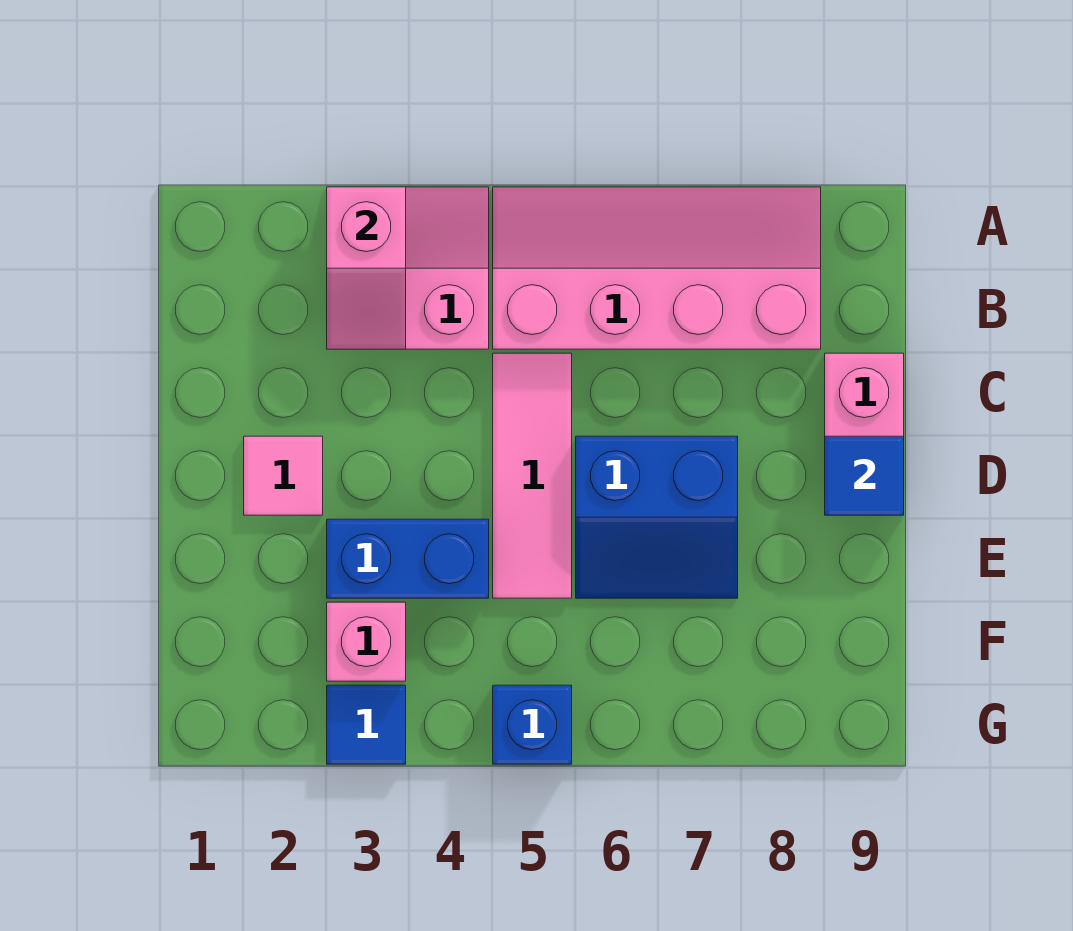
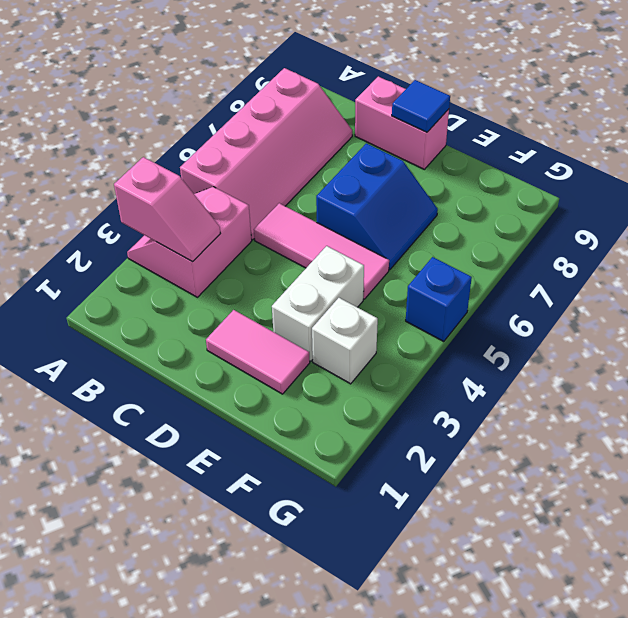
pink slope A5:B8 level 1 top B -> pink slope A5:B8 level 1 top A
pink tile D2 level 1 -> pink tile D2:E2 level 1
blue brick E3:E4 level 1 -> white brick E3:E4 level 1
pink brick F3 level 1 -> white brick F3 level 1
blue tile G3 level 1 -> none

